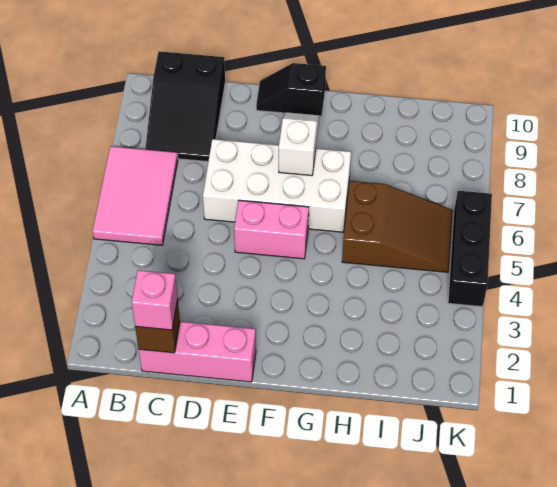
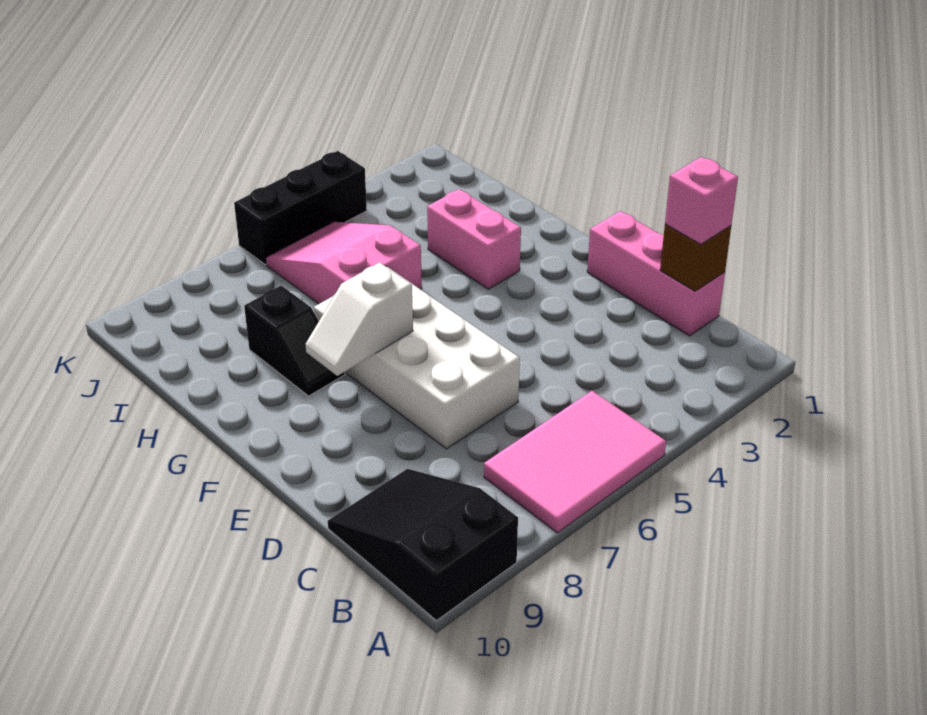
black slope B8:C10 level 1 top 10 -> black slope A9:C10 level 1 top A
pink brick E5:F5 level 1 -> pink brick G3:H3 level 1
black slope E10:F10 level 1 top F -> black slope G8:H8 level 1 top H
brown slope H5:J6 level 1 top H -> pink slope H5:J6 level 1 top H

